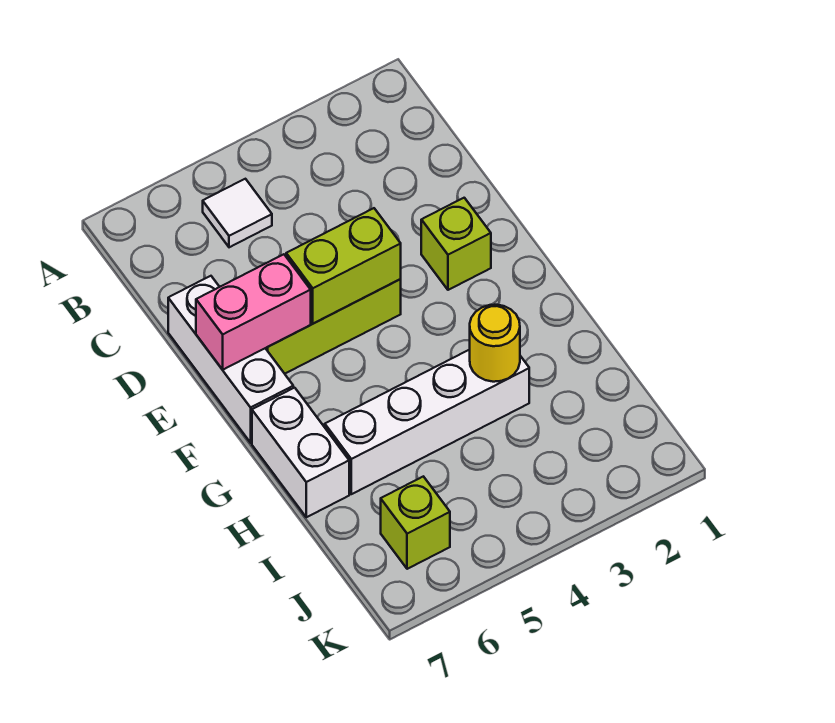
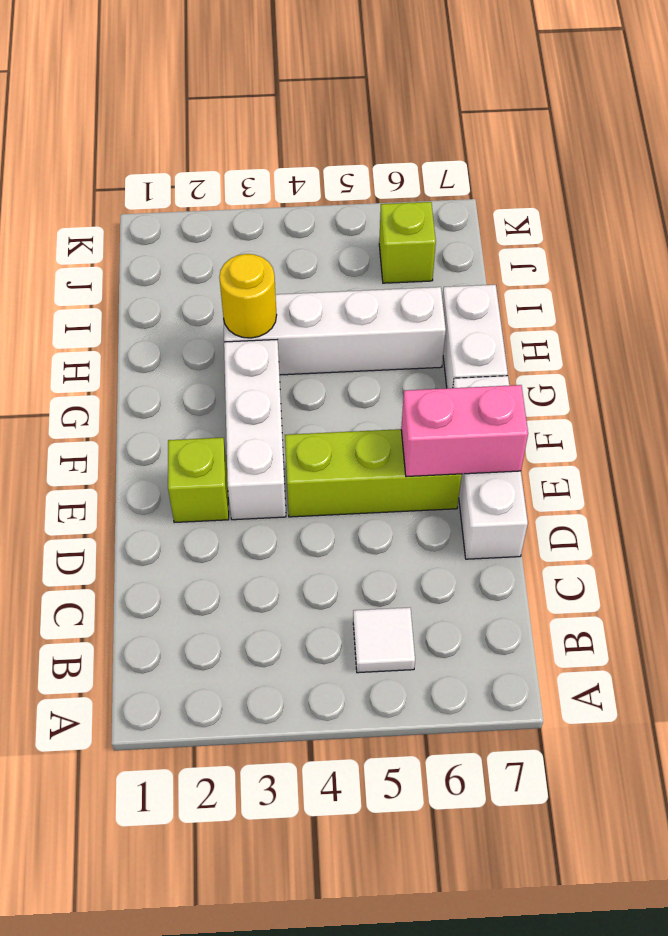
none -> white brick E3:G3 level 1
lime brick E4:E5 level 2 -> none

